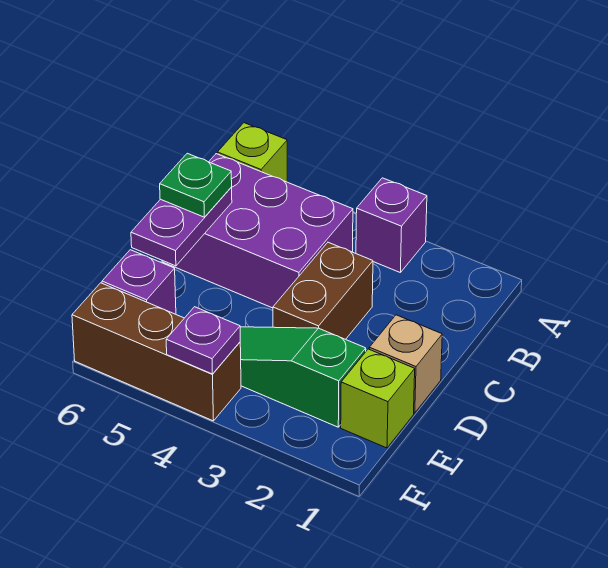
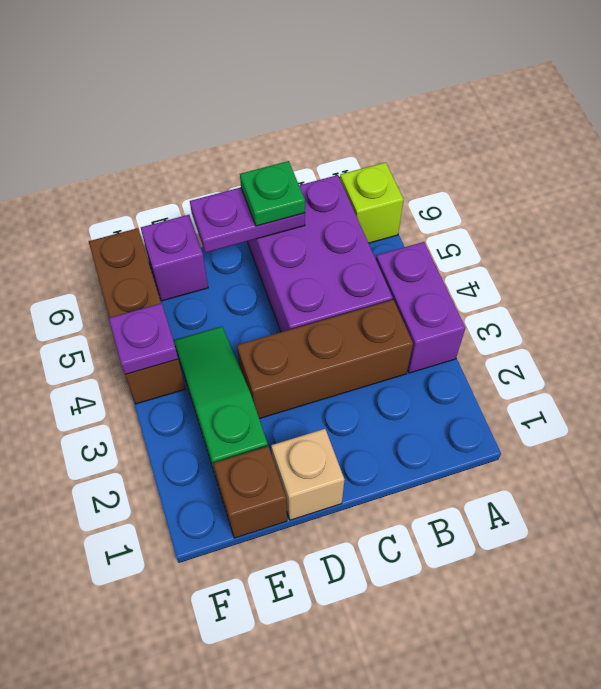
purple brick A3 level 1 -> purple brick A3:A4 level 1
brown brick C3:D3 level 1 -> brown brick B3:D3 level 1
lime brick E1 level 1 -> brown brick E1 level 1

